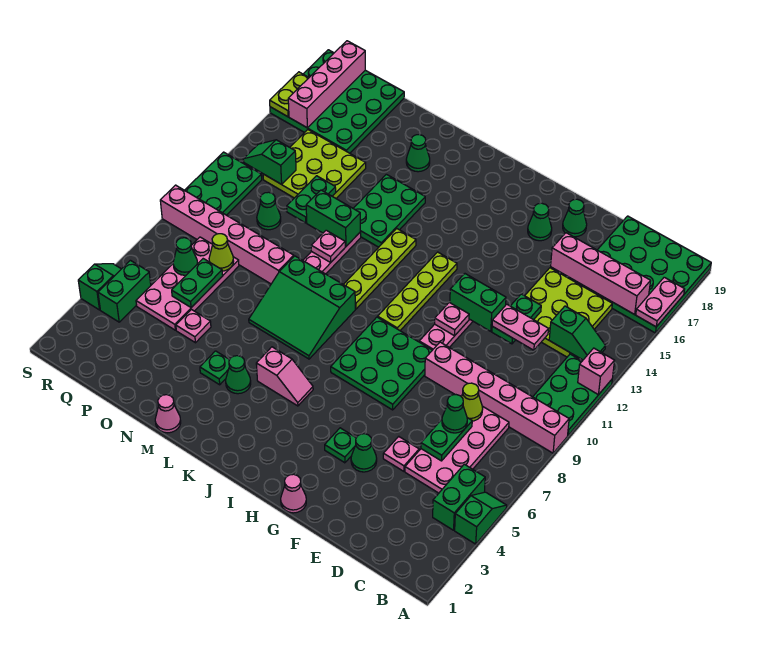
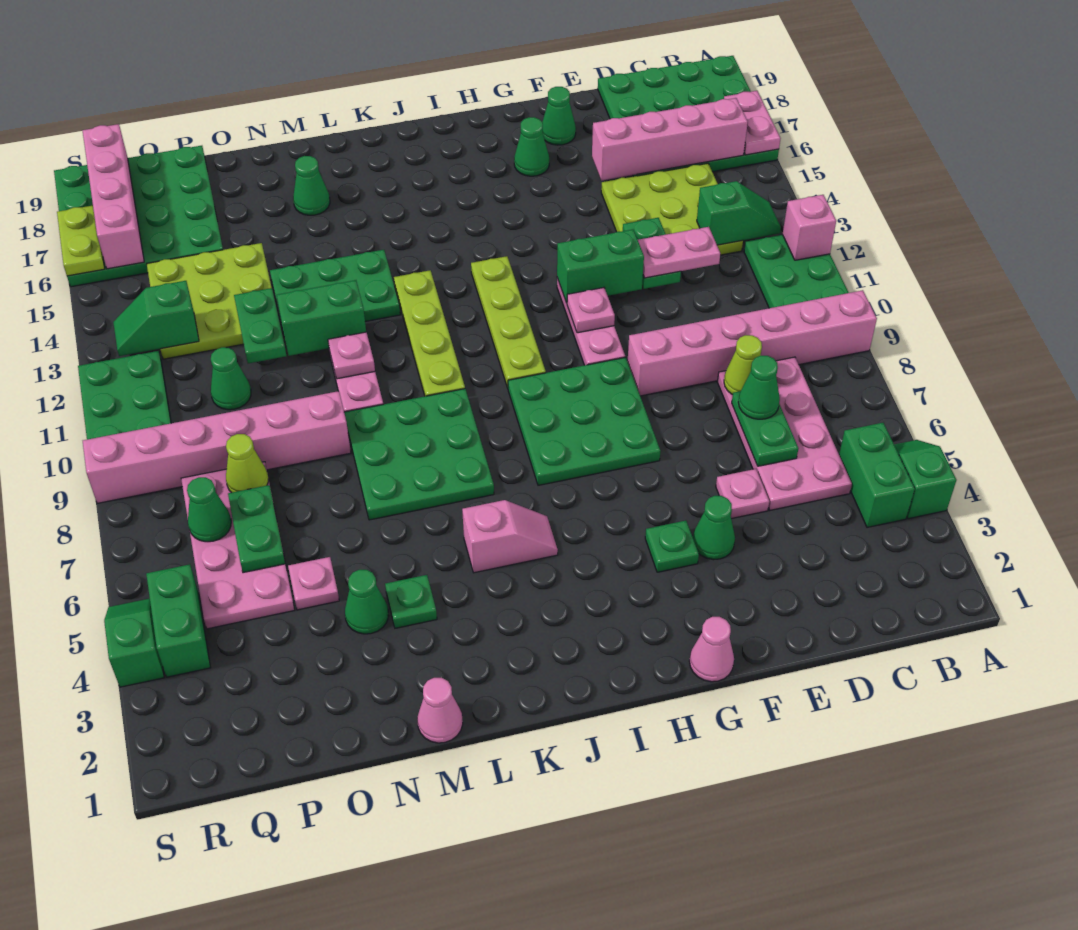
green slope K7:M9 level 1 top 9 -> green plate K7:M9 level 1
green cone L4 level 1 -> green cone N4 level 1
green plate L13:M15 level 1 -> green plate L13:N14 level 1

